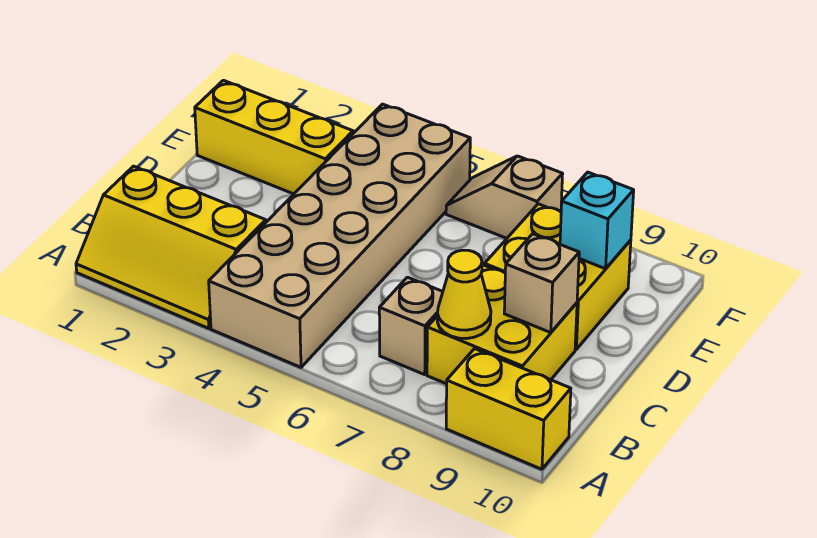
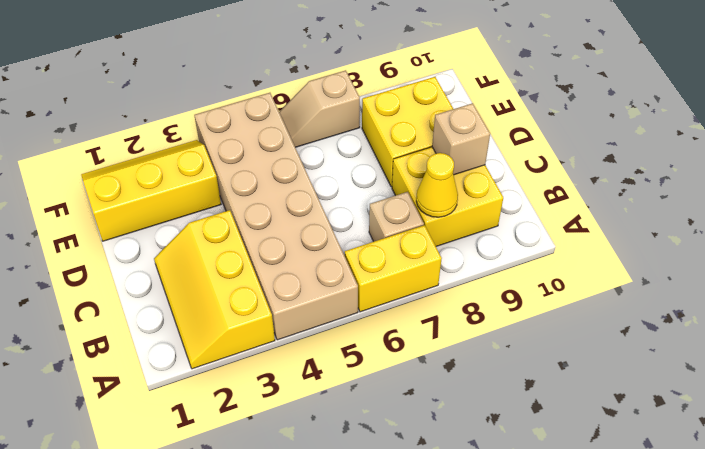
yellow slope A1:B3 level 1 top B -> yellow slope A2:C3 level 1 top 3
yellow brick A9:A10 level 1 -> yellow brick A6:A7 level 1
cyan brick E9 level 2 -> none

